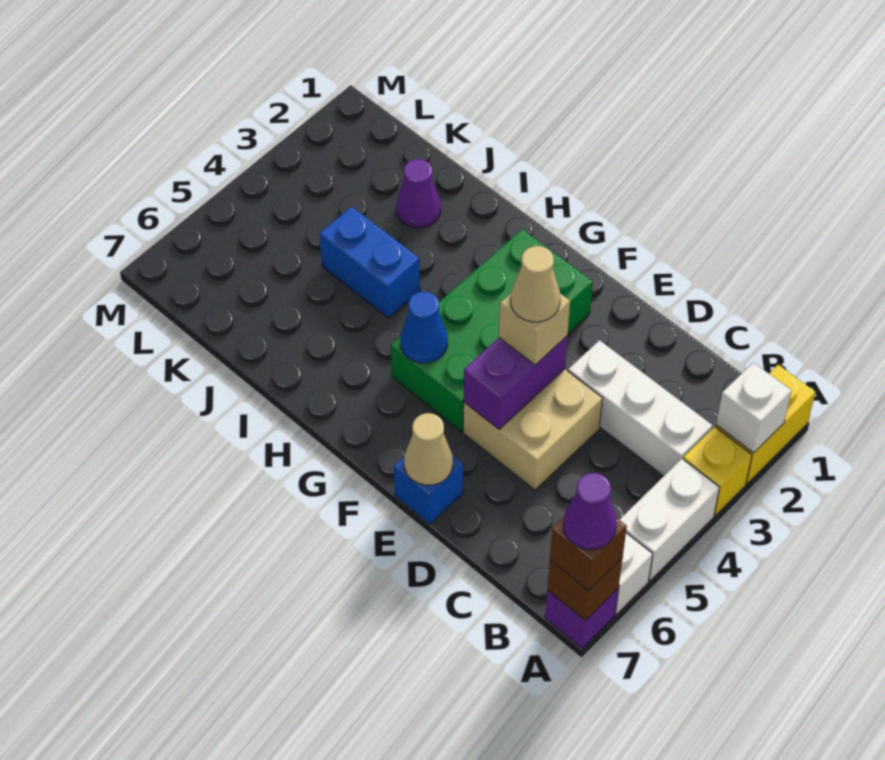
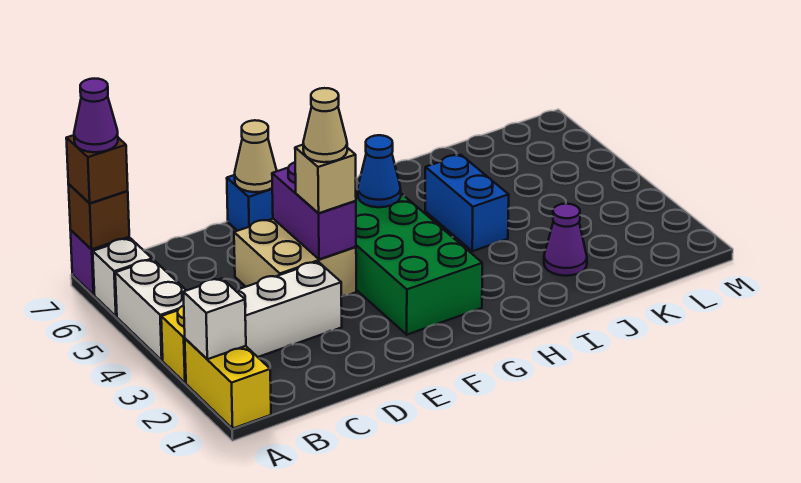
blue brick I4:J4 level 1 -> blue brick I4:I5 level 1

